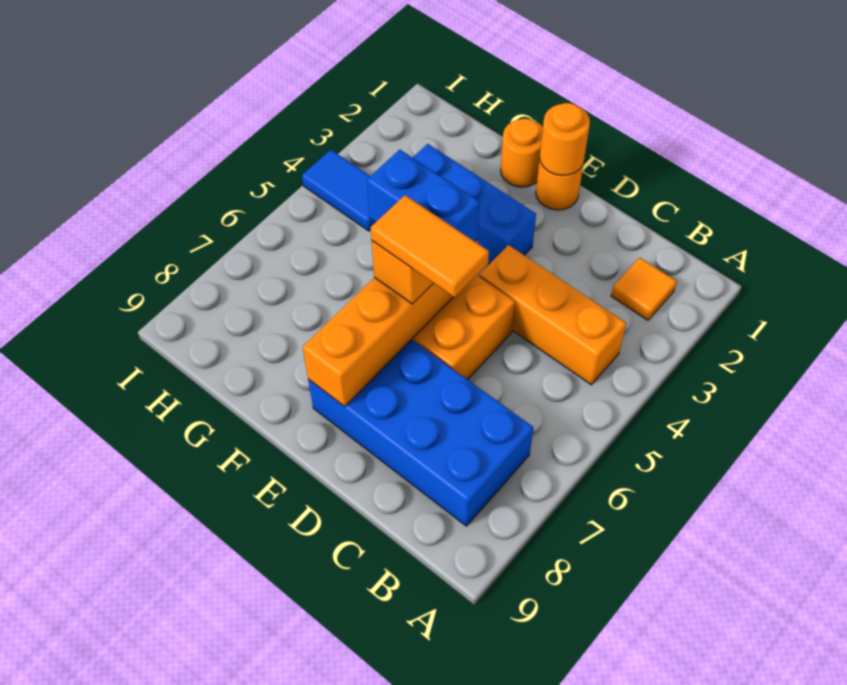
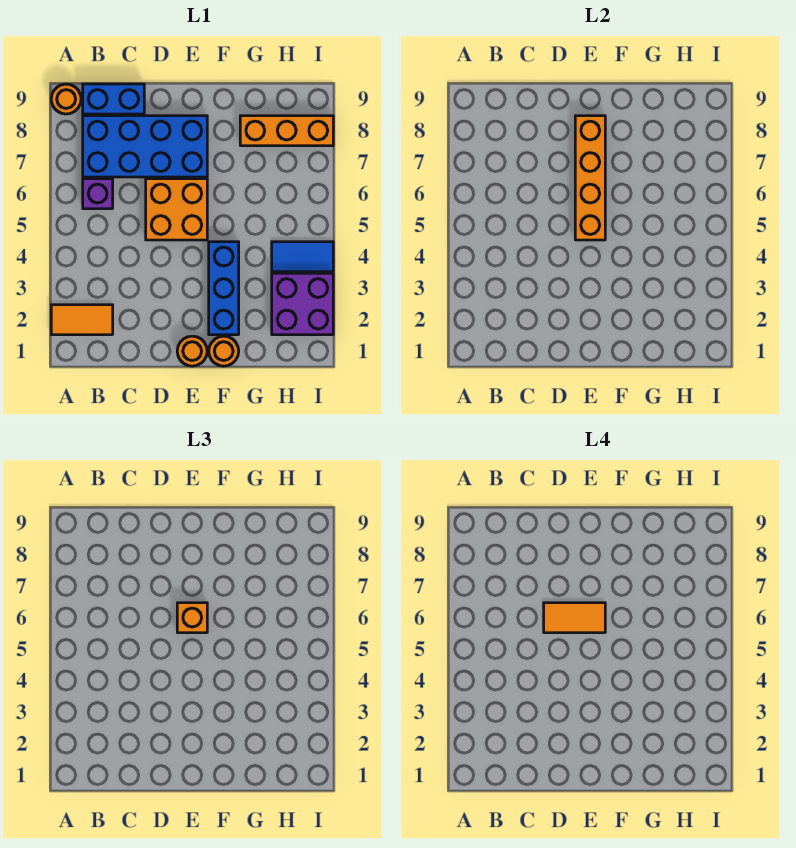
orange tile B2 level 1 -> orange tile A2:B2 level 1
orange brick B4:D4 level 1 -> orange brick G8:I8 level 1
none -> purple brick B6 level 1
orange round brick E1 level 2 -> orange round brick A9 level 1
blue brick E3:G3 level 1 -> blue brick F2:F4 level 1
blue brick E5:F5 level 3 -> blue brick B9:C9 level 1
none -> purple brick H2:I3 level 1

